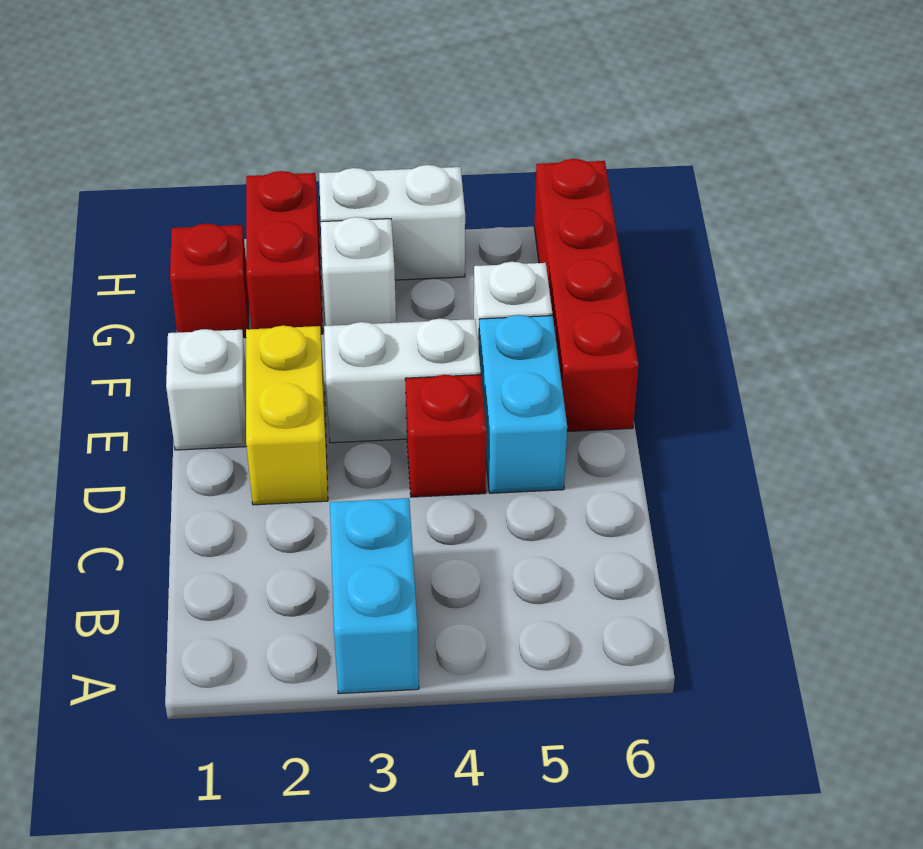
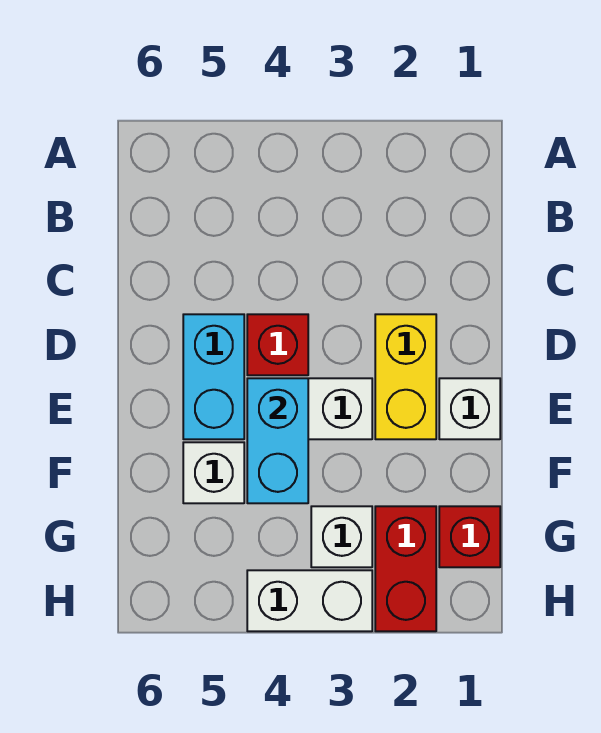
cyan brick A3:B3 level 1 -> cyan brick E4:F4 level 2
red brick E6:H6 level 1 -> none

